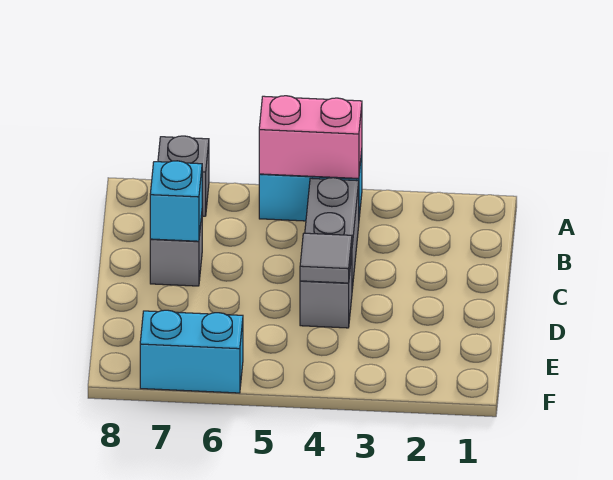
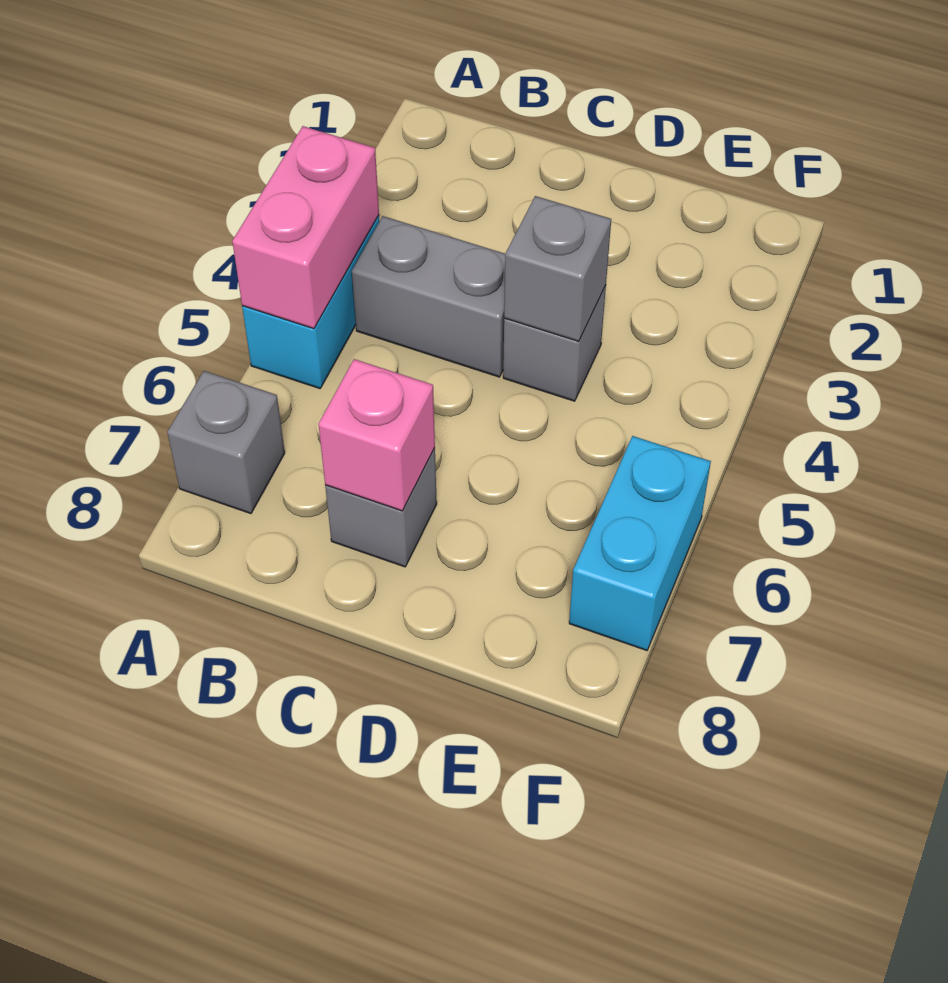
cyan brick C7 level 2 -> pink brick C7 level 2
grey tile D4 level 2 -> grey brick D4 level 2

